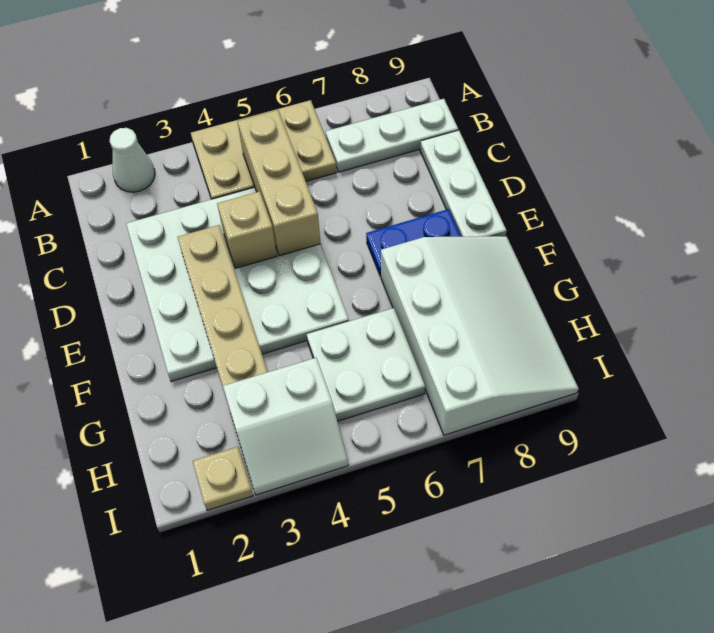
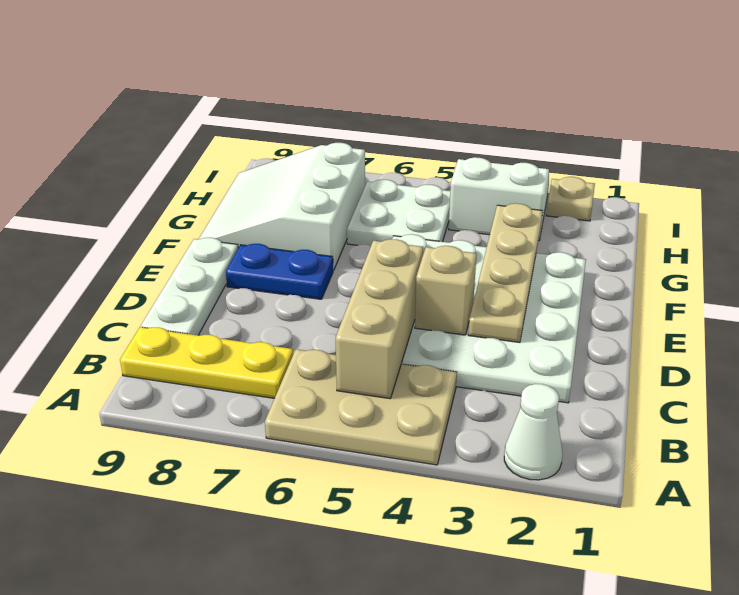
white plate B7:B9 level 1 -> yellow plate B7:B9 level 1
white slope F7:I9 level 1 top 7 -> white slope F7:H9 level 1 top 7

